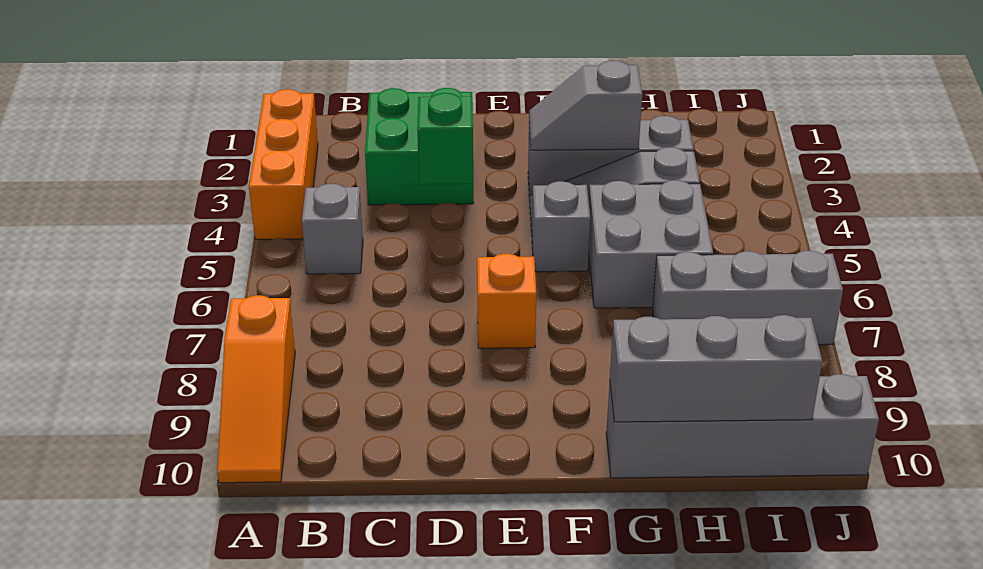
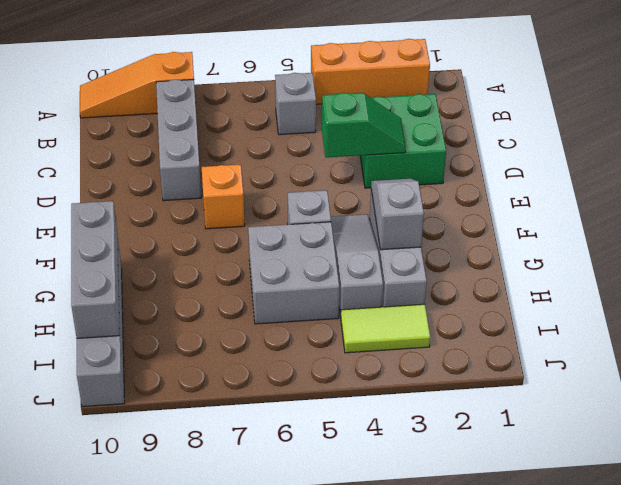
grey brick H7:J7 level 1 -> grey brick B8:D8 level 1
none -> lime tile I3:I4 level 1

